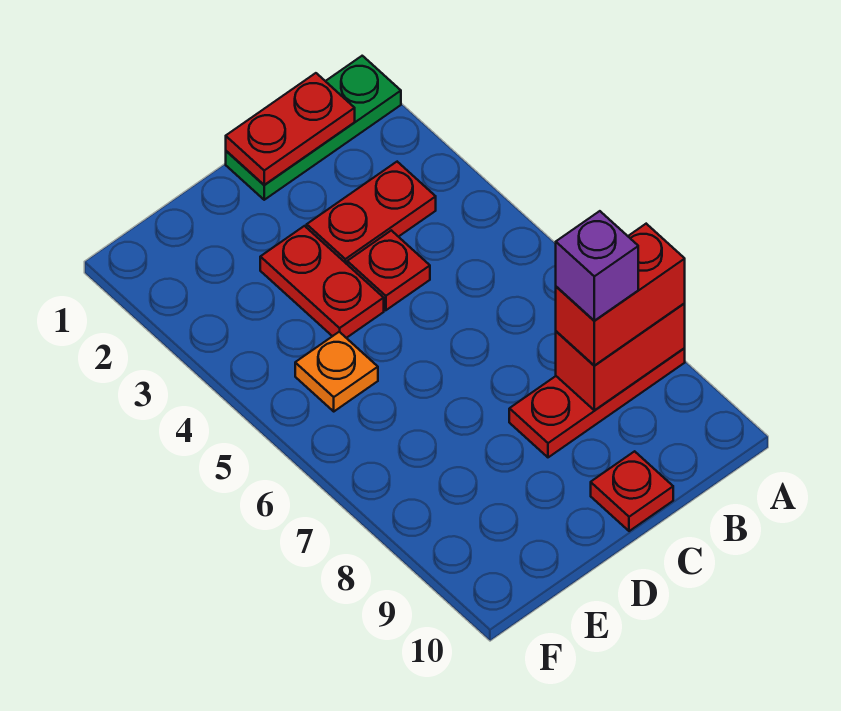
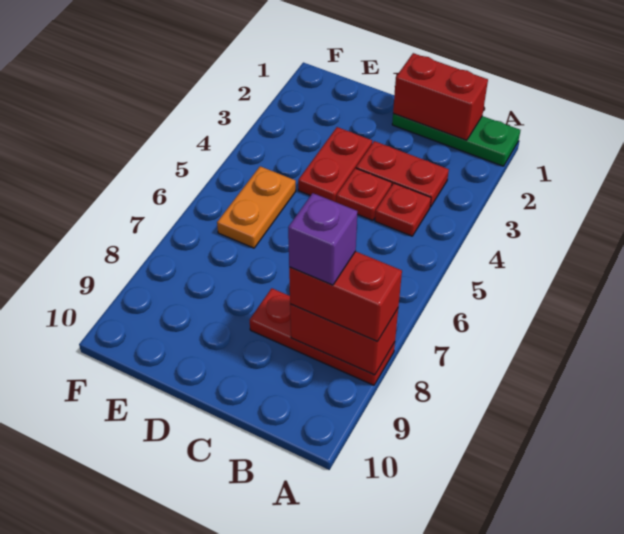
red plate B1:C1 level 2 -> red brick B1:C1 level 2
red plate C10 level 1 -> red plate B4 level 1
orange plate E5 level 1 -> orange plate E5:E6 level 1

